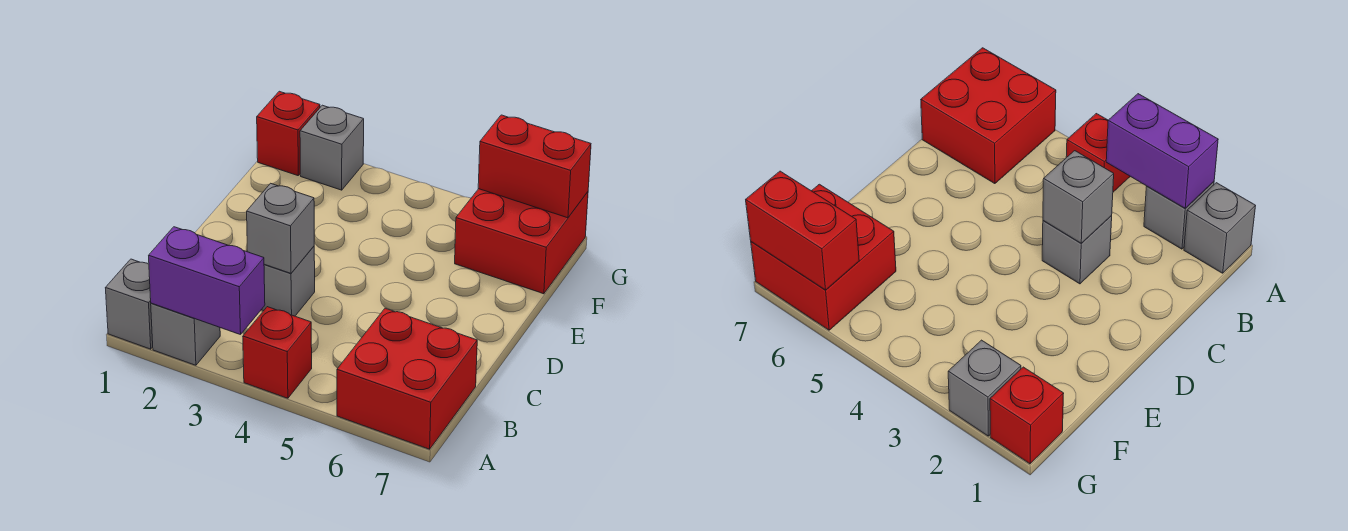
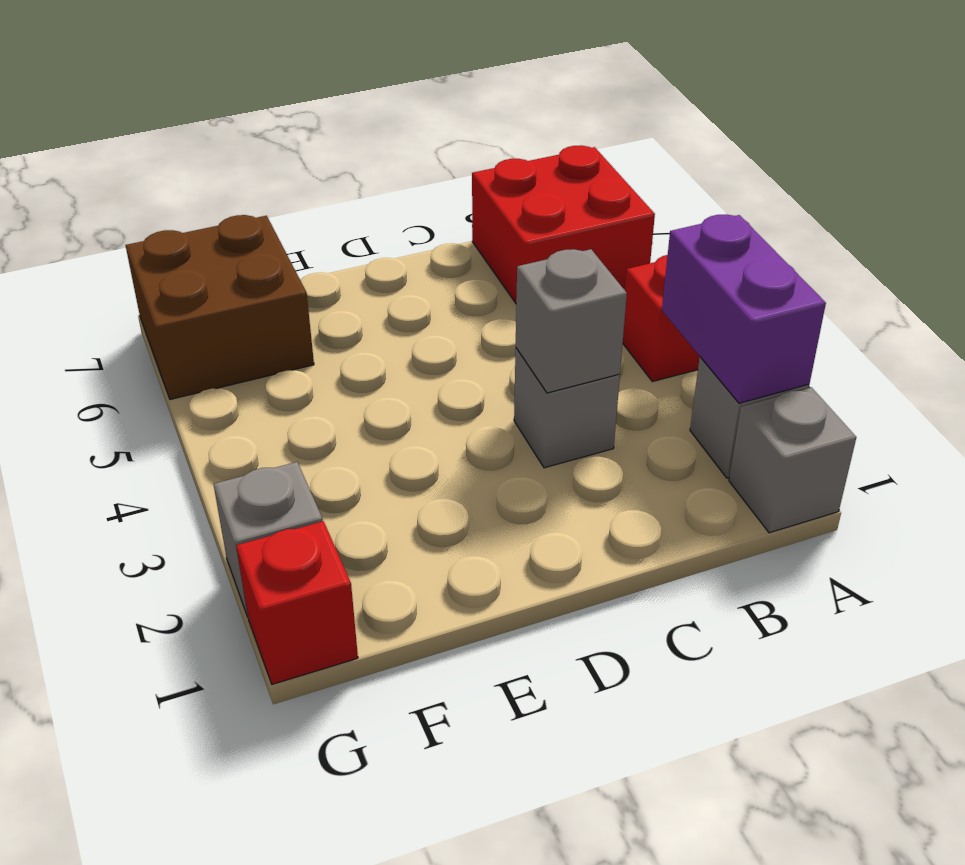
red brick F6:G7 level 1 -> brown brick F6:G7 level 1
red brick G6:G7 level 2 -> none

